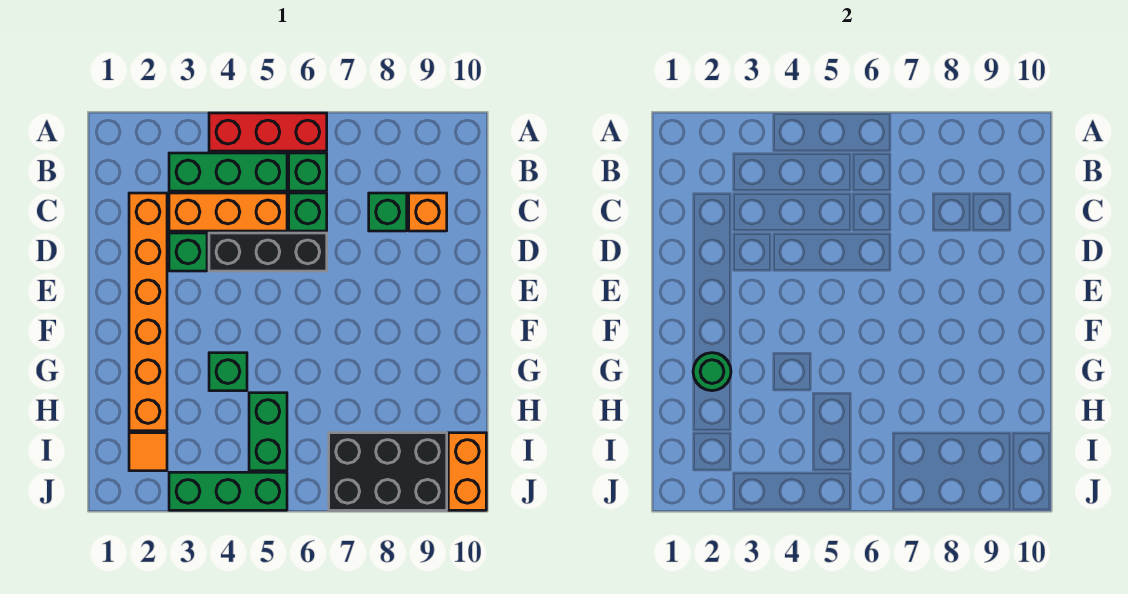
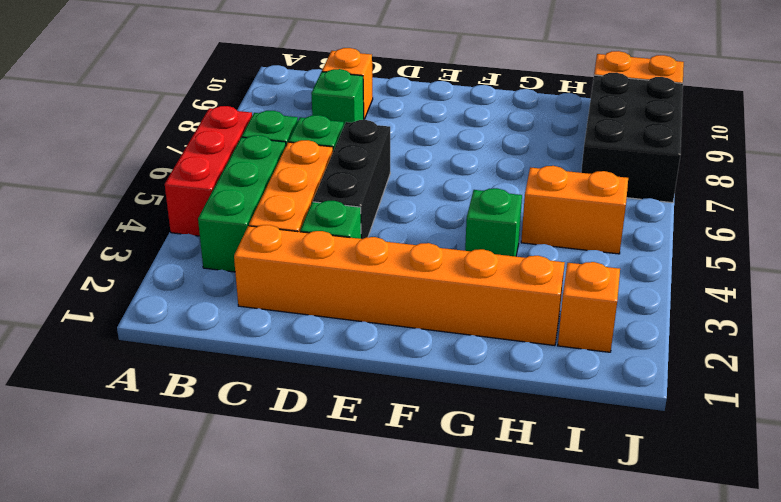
green round brick G2 level 2 -> none
green brick H5:I5 level 1 -> orange brick H5:I5 level 1
orange tile I2 level 1 -> orange brick I2 level 1
green brick J3:J5 level 1 -> none

